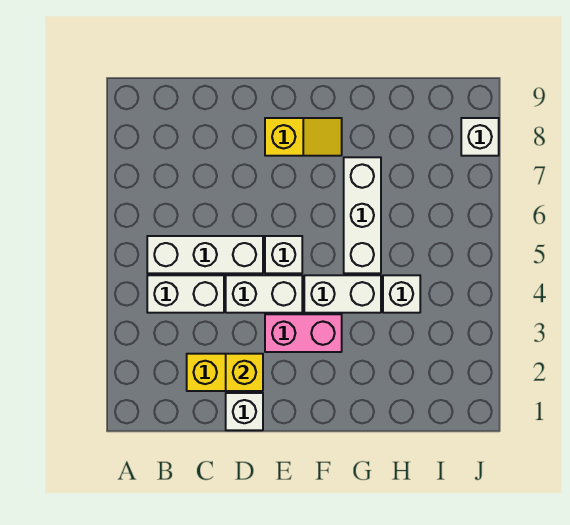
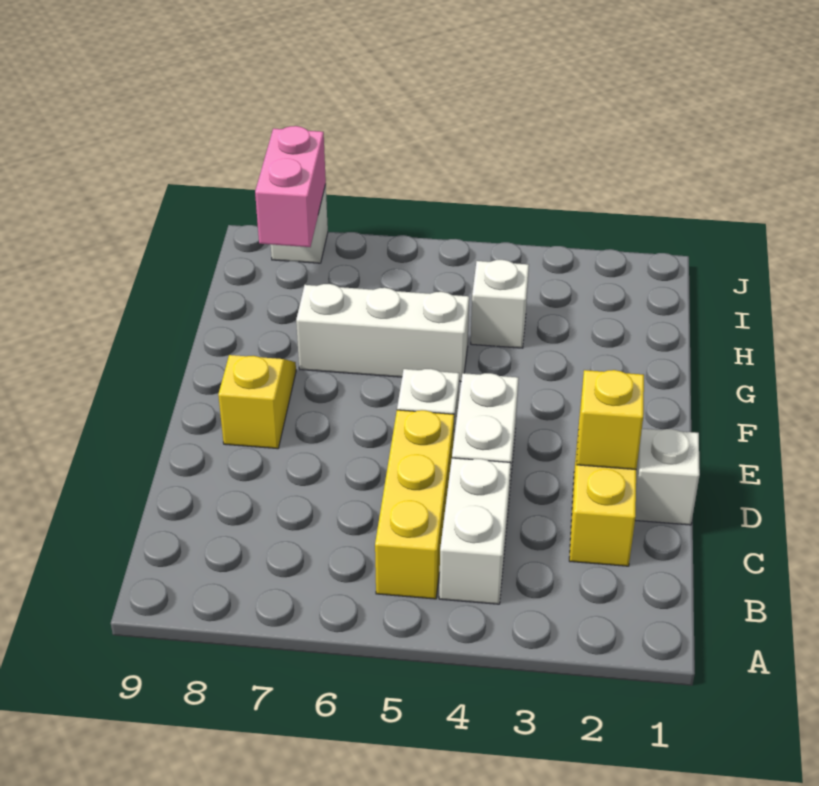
white brick B5:D5 level 1 -> yellow brick B5:D5 level 1
pink brick E3:F3 level 1 -> pink brick I8:J8 level 2
white brick F4:G4 level 1 -> none

